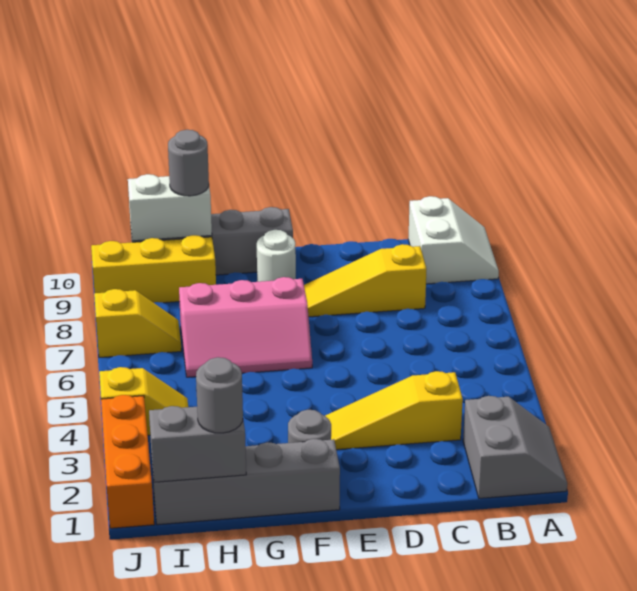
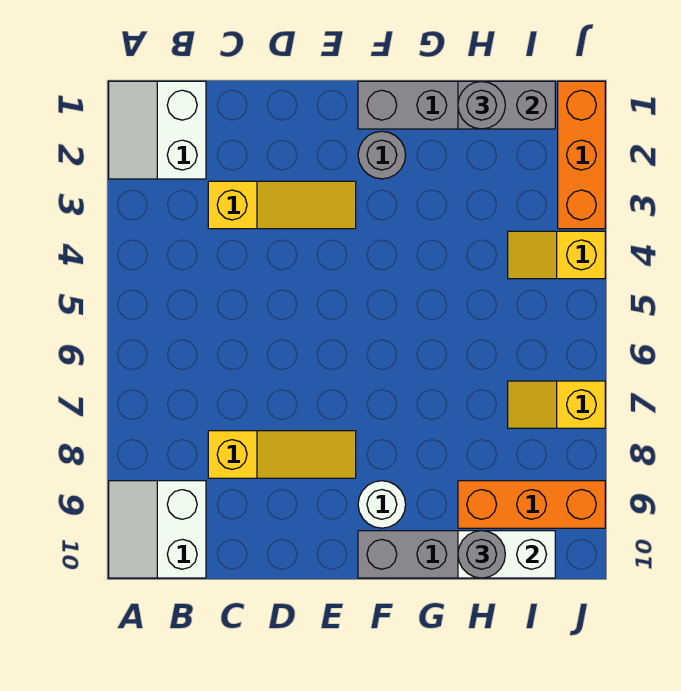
grey slope A1:B2 level 1 top B -> white slope A1:B2 level 1 top B
pink slope F6:H7 level 1 top 7 -> none
yellow brick H9:J9 level 1 -> orange brick H9:J9 level 1

